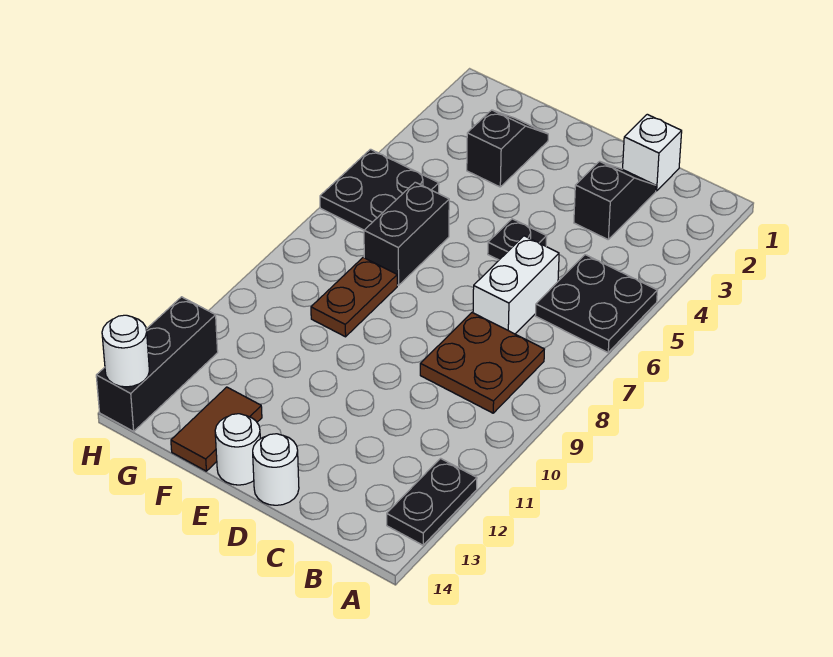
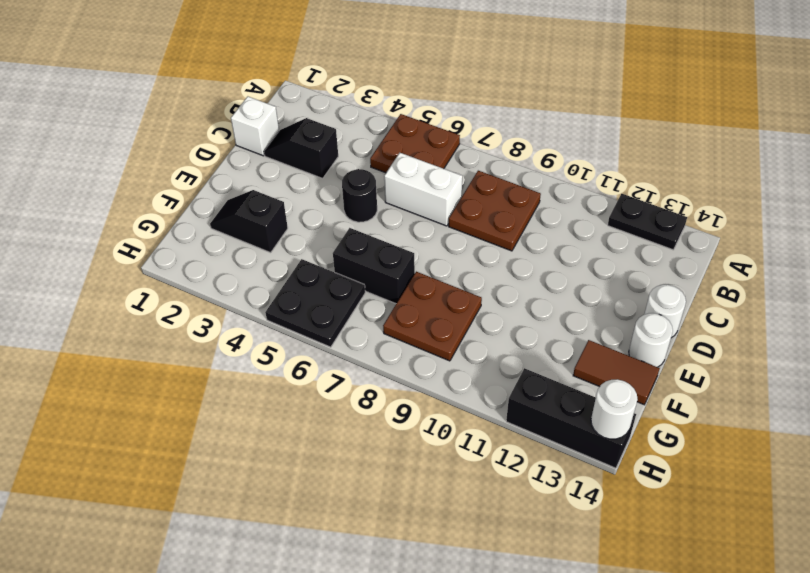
black plate A5:B6 level 1 -> brown plate A5:B6 level 1
black plate D5 level 1 -> black round brick D5 level 1
brown plate F8:F9 level 1 -> brown plate F8:G9 level 1

